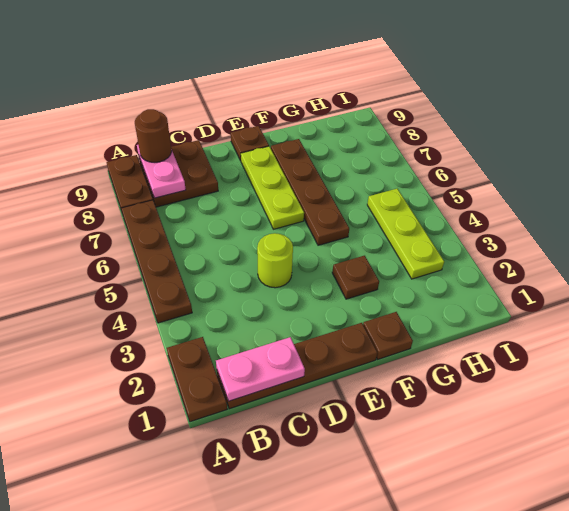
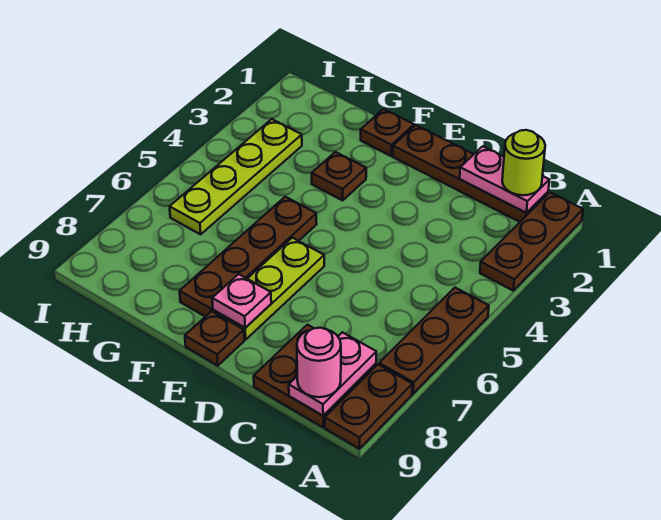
brown plate A1:A2 level 1 -> brown plate A1:A3 level 1
brown plate A4:A7 level 1 -> brown plate A5:A7 level 1
brown round brick B9 level 3 -> pink round brick B9 level 3
lime round brick D4 level 1 -> lime round brick B1 level 3
none -> pink plate E8 level 2
lime plate H3:H5 level 1 -> lime plate H3:H6 level 1

